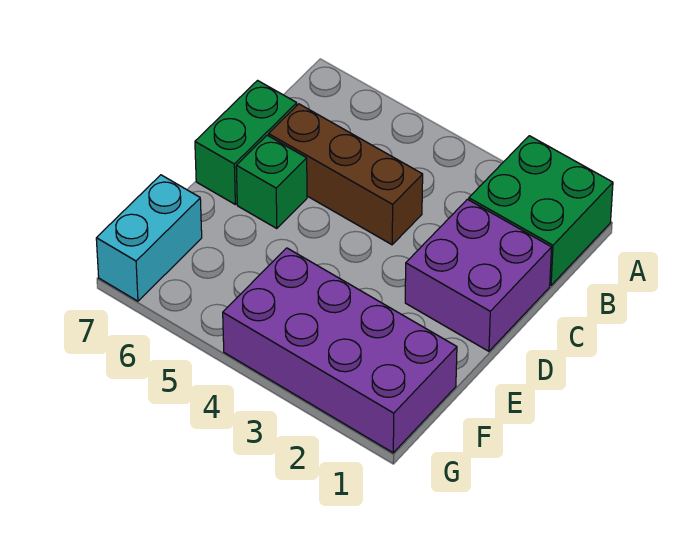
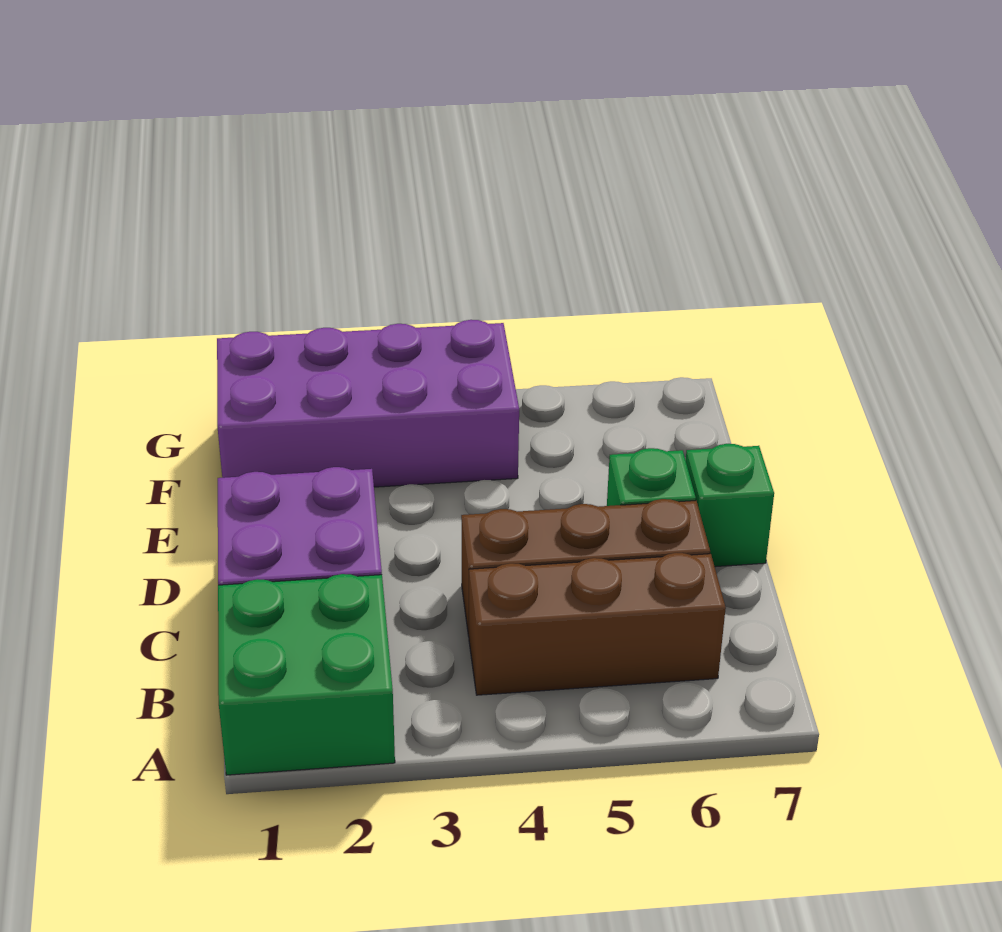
none -> brown brick B4:B6 level 1
green brick C7:D7 level 1 -> green brick D7 level 1
cyan brick F7:G7 level 1 -> none

